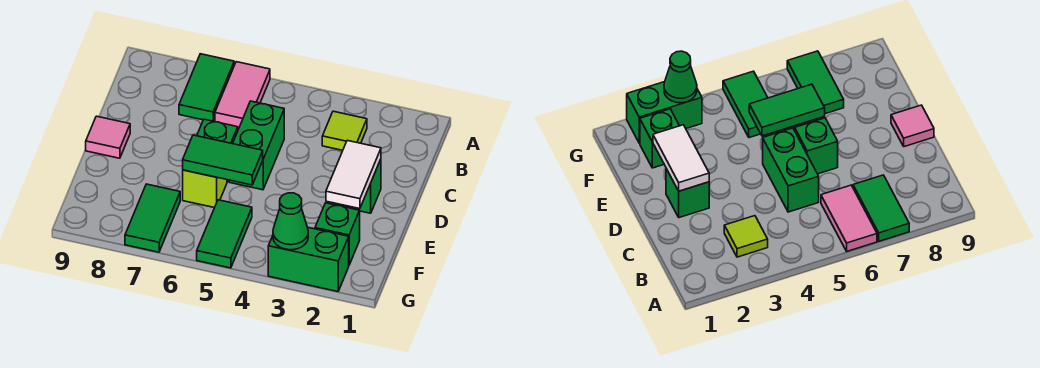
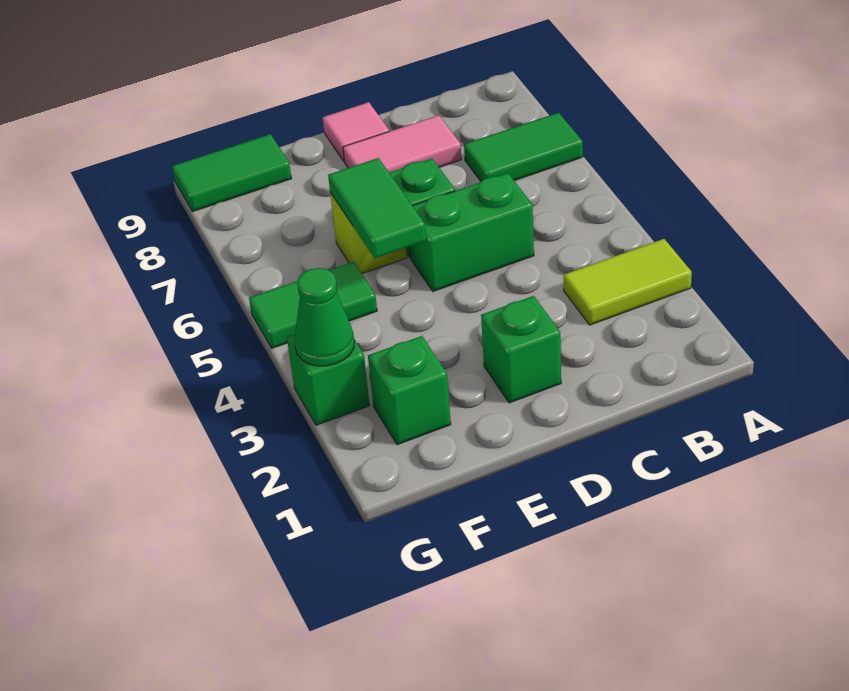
pink tile A6:B6 level 1 -> pink tile C8:D8 level 1
lime tile B3 level 1 -> lime tile A3:B3 level 1
white tile D2:E2 level 2 -> none
green tile F7:G7 level 1 -> green tile F9:G9 level 1
green brick G2:G3 level 1 -> green brick G3 level 1

